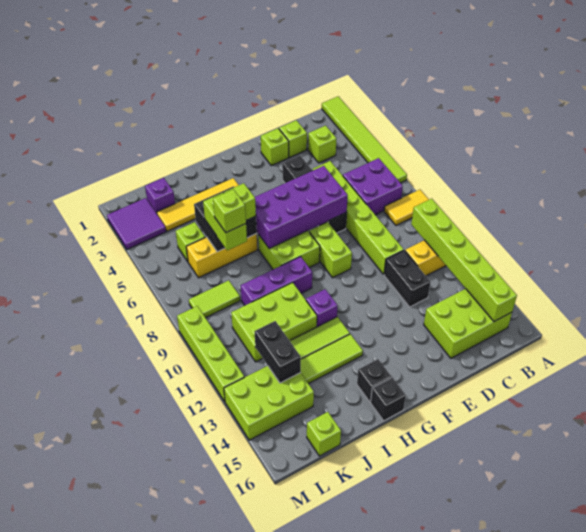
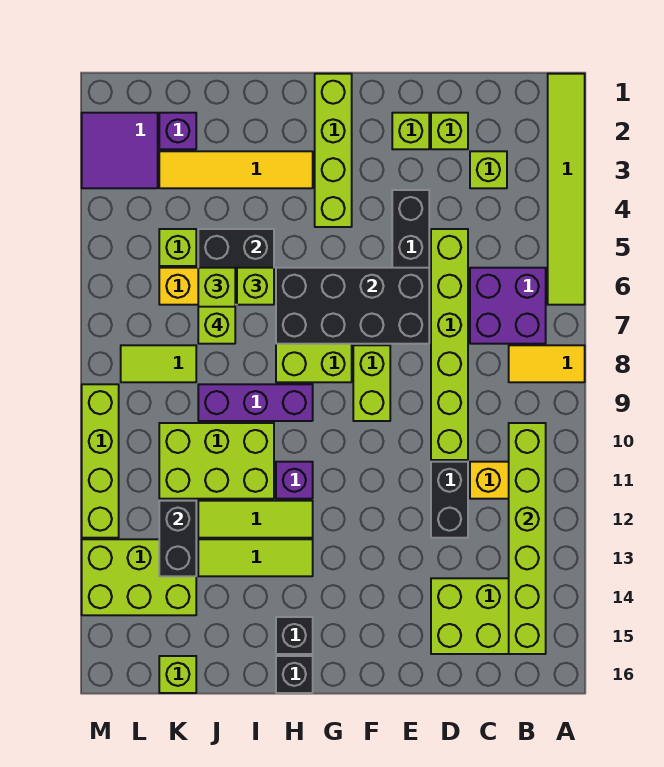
purple brick E6:H7 level 2 -> black brick E6:H7 level 2
none -> lime brick G1:G4 level 1

